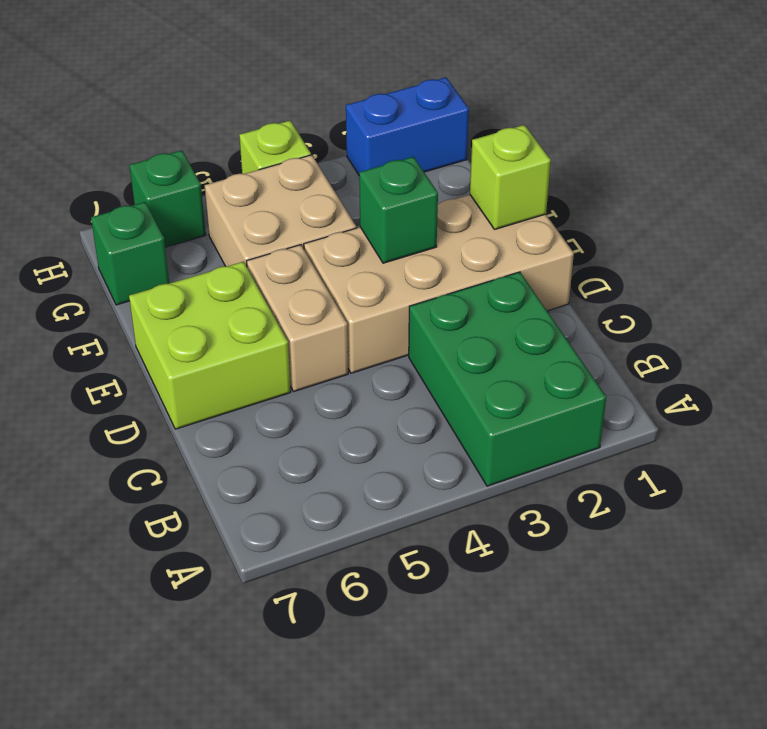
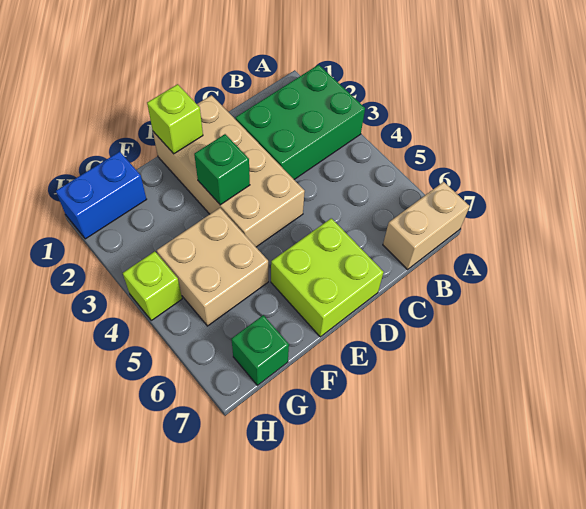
tan brick D5:E5 level 1 -> tan brick A7:B7 level 1
blue brick H1:H2 level 1 -> blue brick G1:H1 level 1
green brick H6 level 1 -> none

